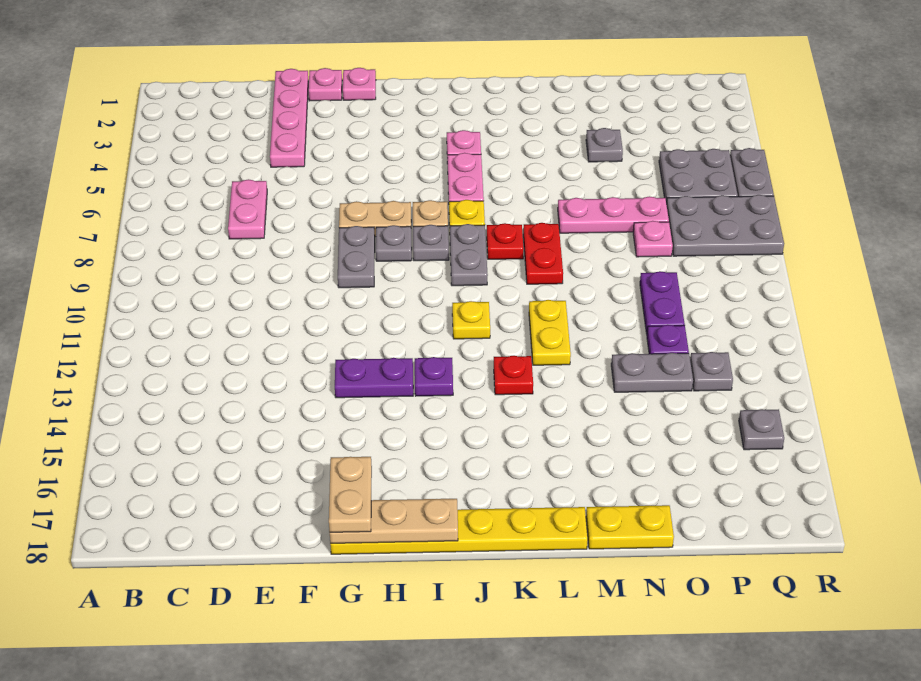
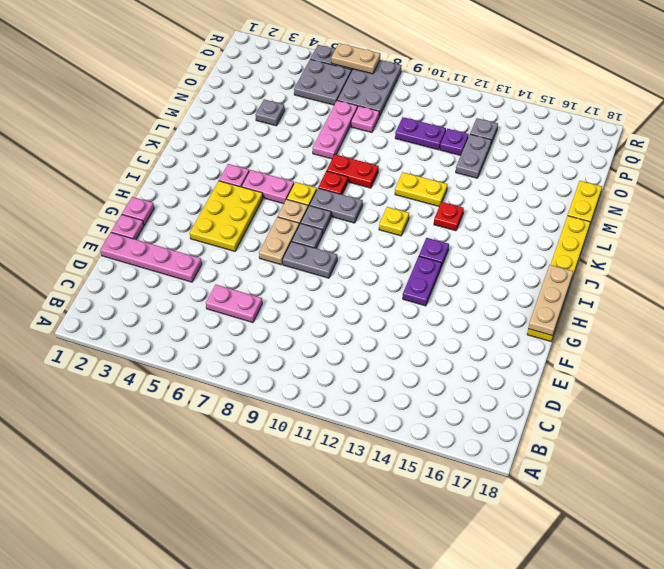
none -> yellow plate G4:I5 level 1
tan plate G17:G18 level 3 -> tan plate R6:R7 level 2
grey plate Q15 level 1 -> none

